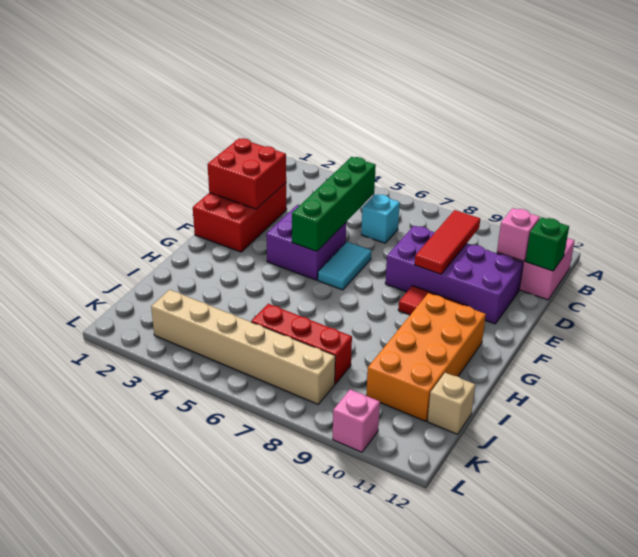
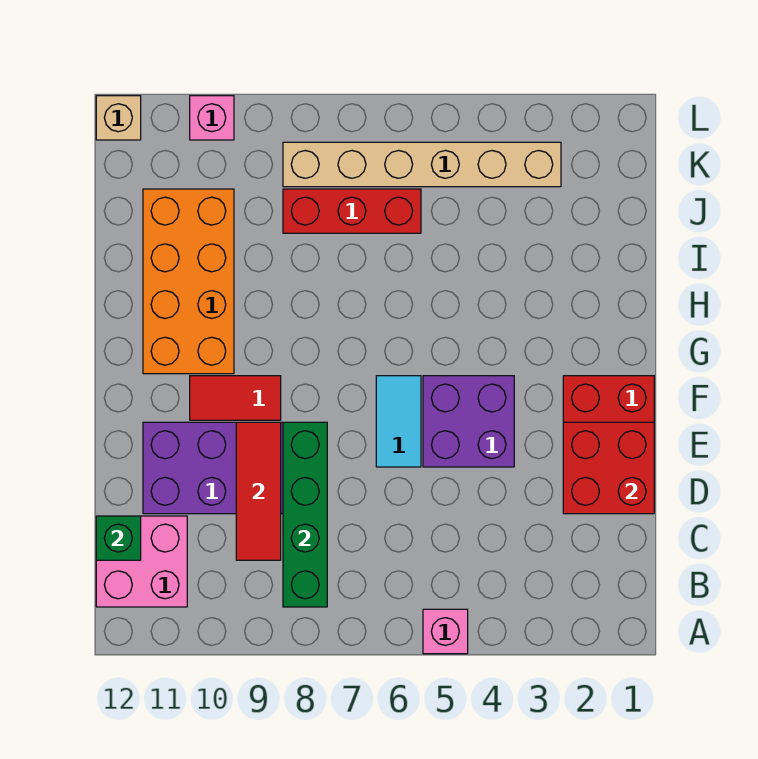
green brick C5:F5 level 2 -> green brick B8:E8 level 2
cyan brick C6 level 1 -> none
pink brick C11 level 2 -> pink brick A5 level 1
tan brick J12 level 1 -> tan brick L12 level 1

